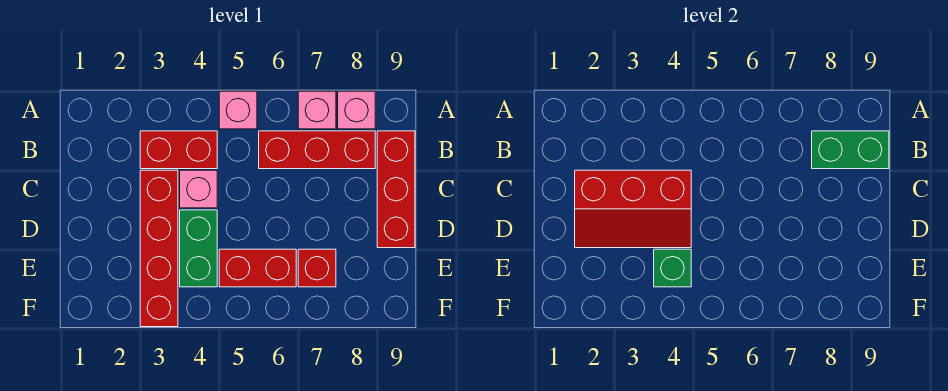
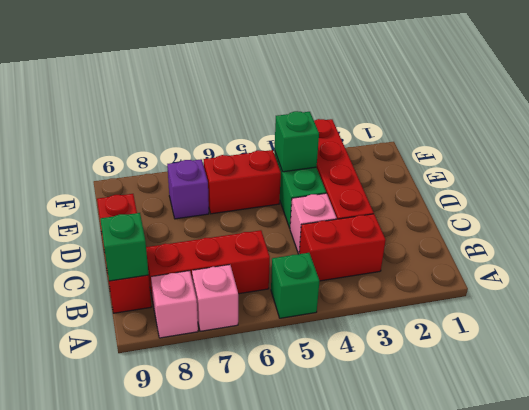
pink brick A5 level 1 -> green brick A5 level 1
green brick B8:B9 level 2 -> green brick B9 level 2
red slope C2:D4 level 2 top C -> none
red brick E7 level 1 -> purple brick E7 level 1

